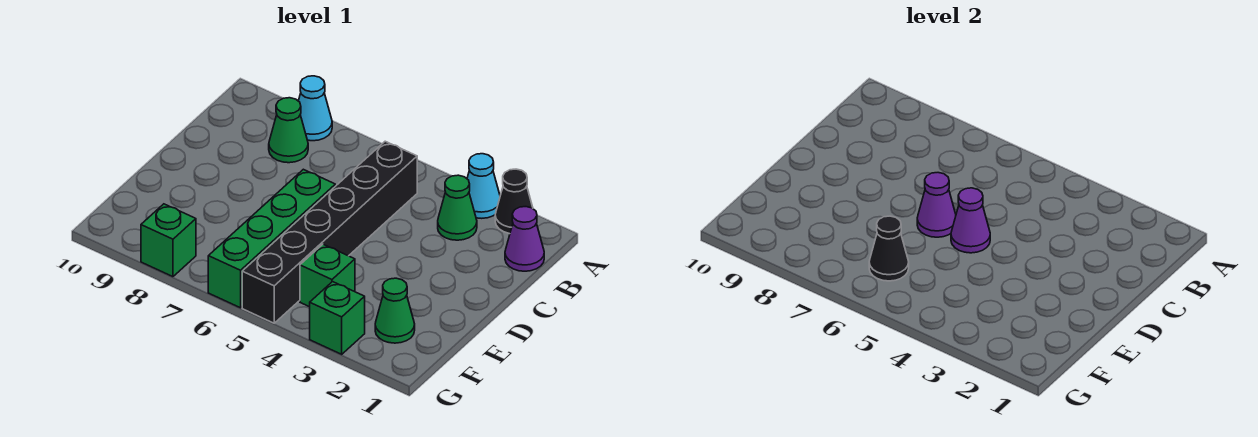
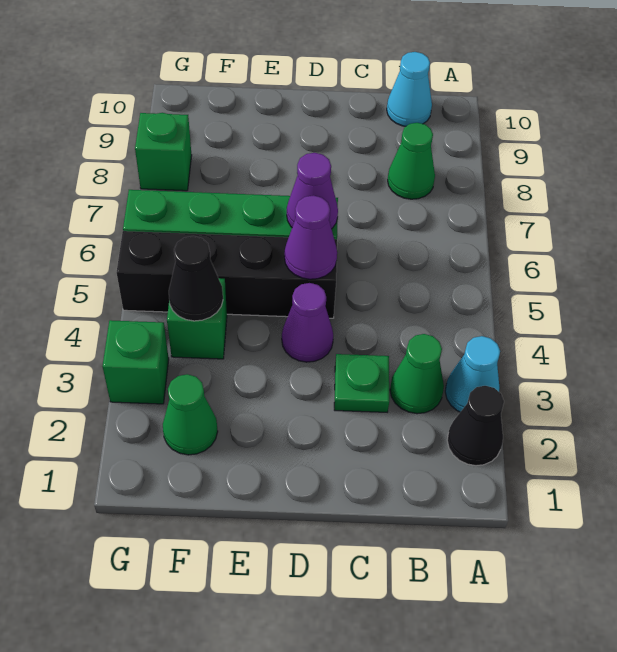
cyan cone A8 level 1 -> cyan cone B10 level 1
purple cone B1 level 1 -> purple cone D4 level 1
black brick B5:G5 level 1 -> black brick D5:G5 level 1
none -> green plate C3 level 1
black cone F6 level 2 -> black cone F4 level 2

